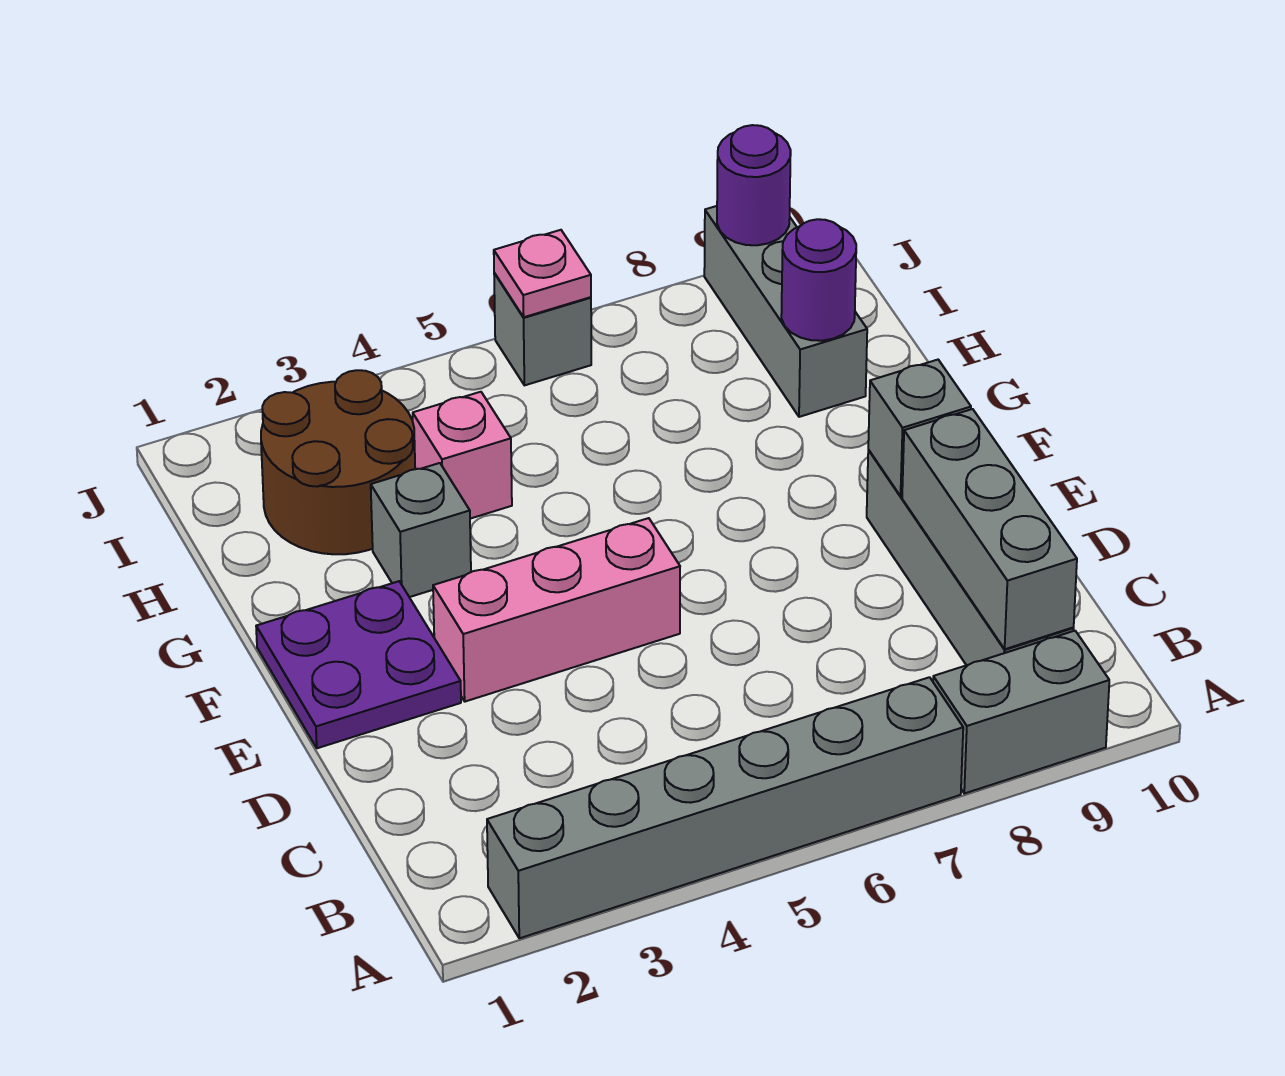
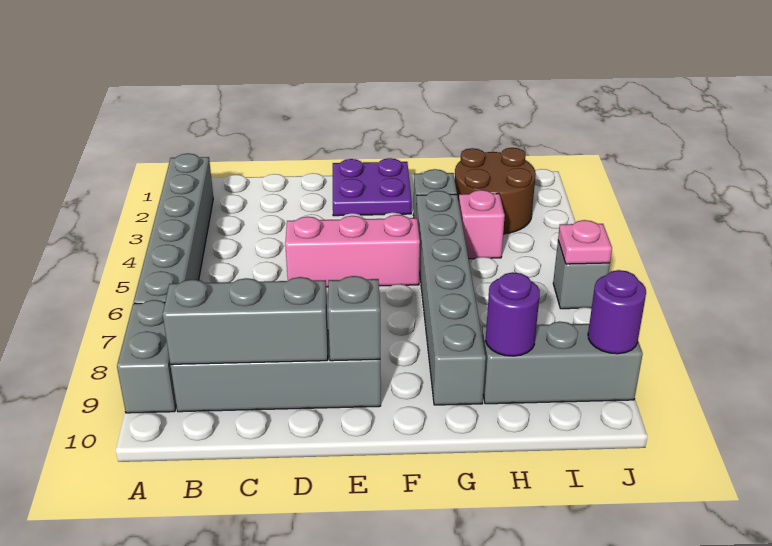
pink brick E3:E5 level 1 -> pink brick D5:F5 level 1
none -> grey brick G4:G9 level 1

